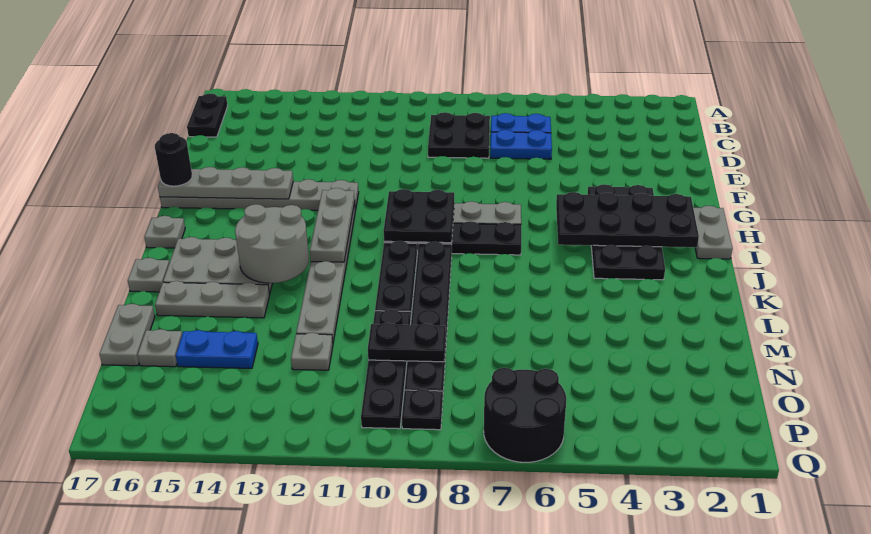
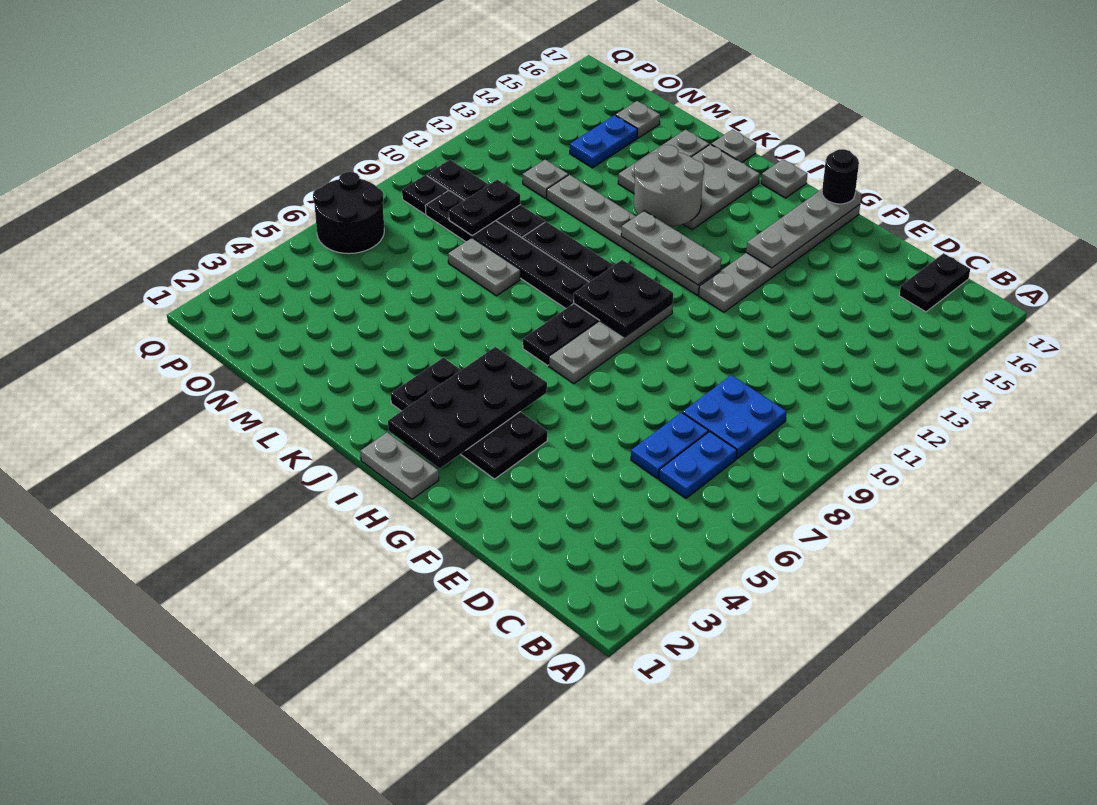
black plate B17:C17 level 1 -> black plate C16:C17 level 1
black plate C8:D9 level 1 -> blue plate C8:D9 level 1
grey plate M17:N17 level 1 -> grey plate L8:M8 level 1

